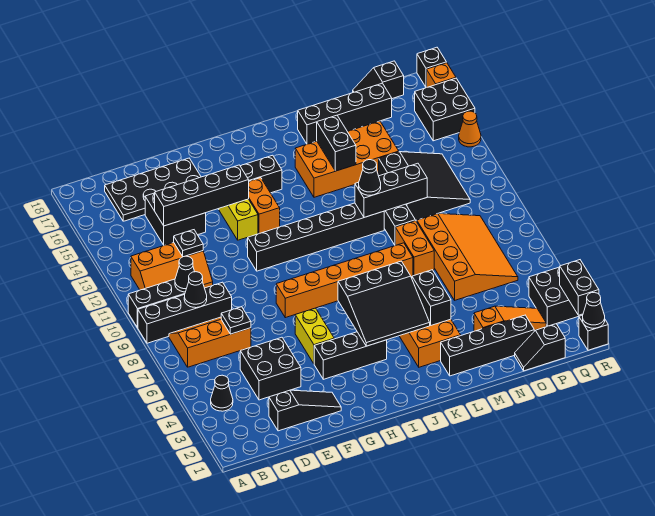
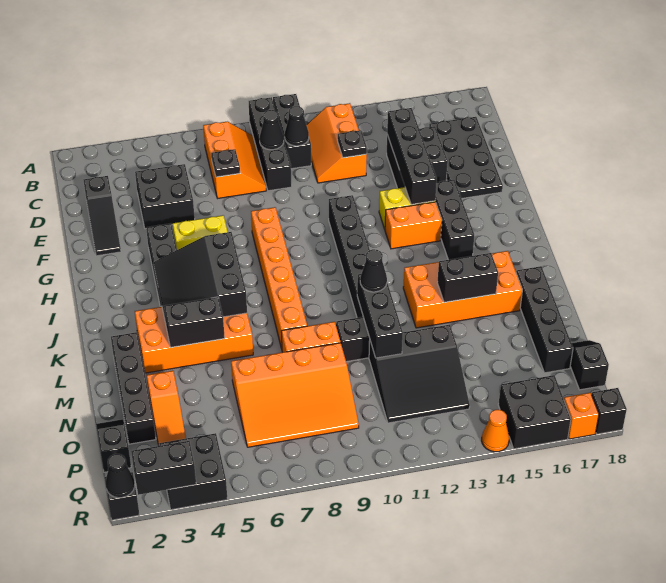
black cone B4 level 1 -> none
orange brick K14:N15 level 1 -> orange brick K13:L16 level 1

